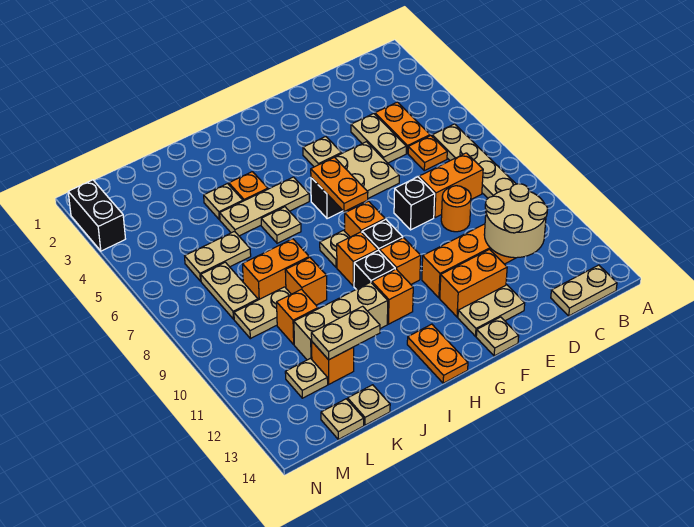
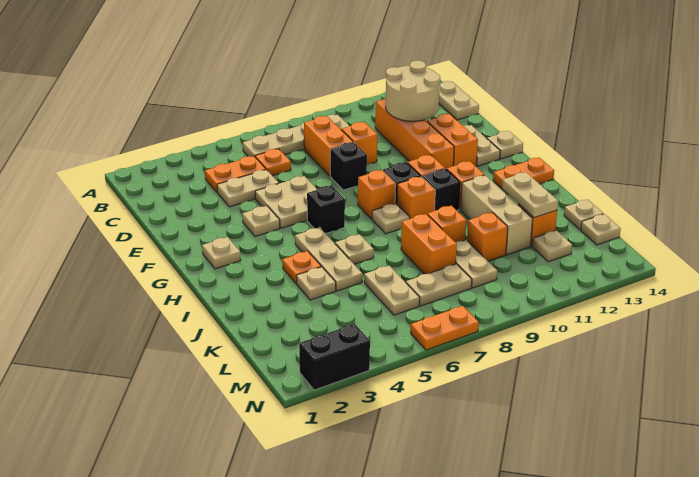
orange round brick D9 level 1 -> orange brick D9 level 1
none -> tan plate G2 level 1
orange plate G6:G7 level 2 -> orange plate N6:N7 level 1

